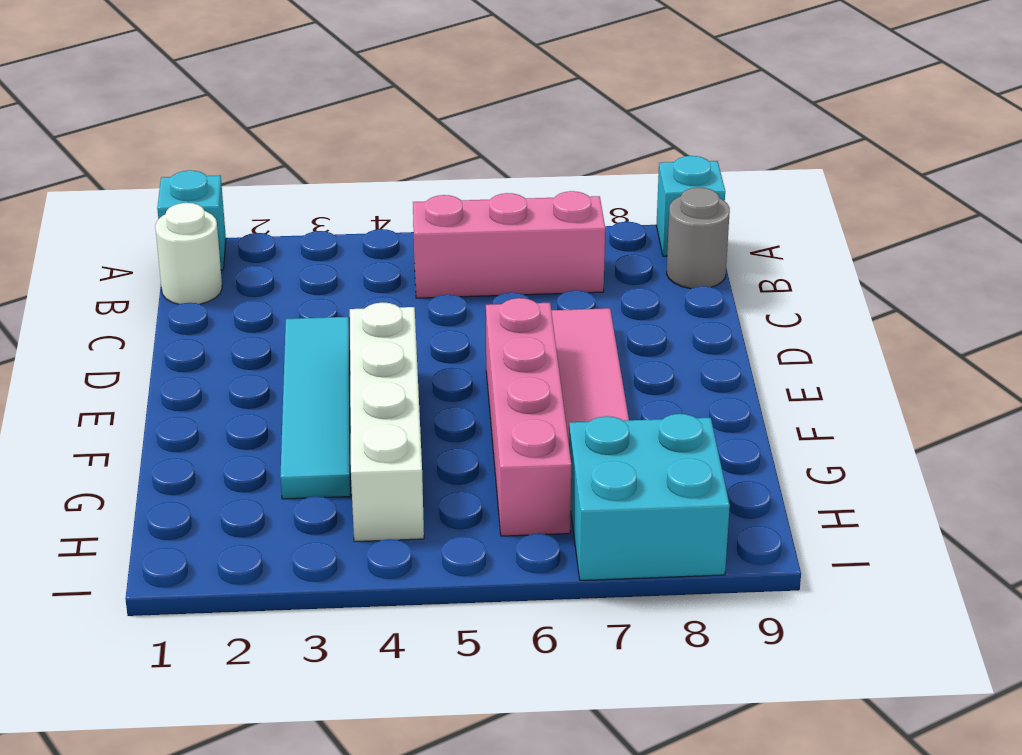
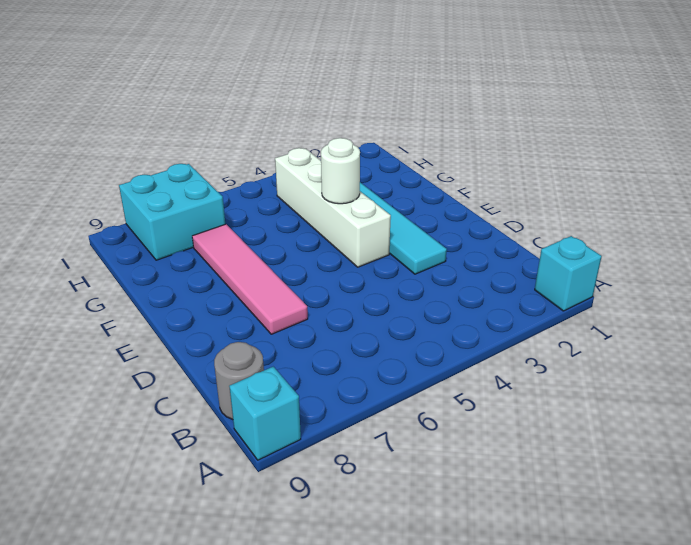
white round brick B1 level 1 -> white round brick F4 level 2
pink brick B5:B7 level 1 -> none
pink brick E6:H6 level 1 -> none

